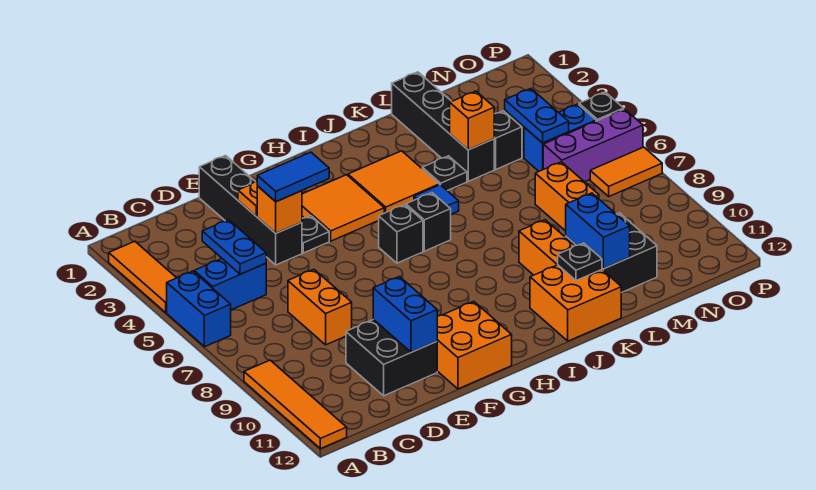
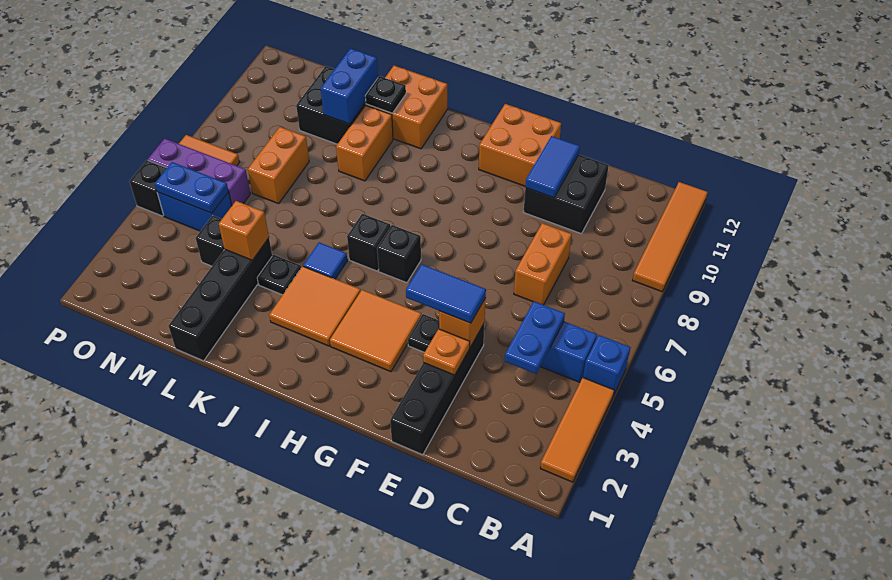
blue brick A5:A6 level 1 -> blue brick A5 level 1
blue brick E10:E11 level 2 -> blue tile E10:E11 level 2
blue plate N4:N5 level 2 -> blue plate N5:O5 level 2

